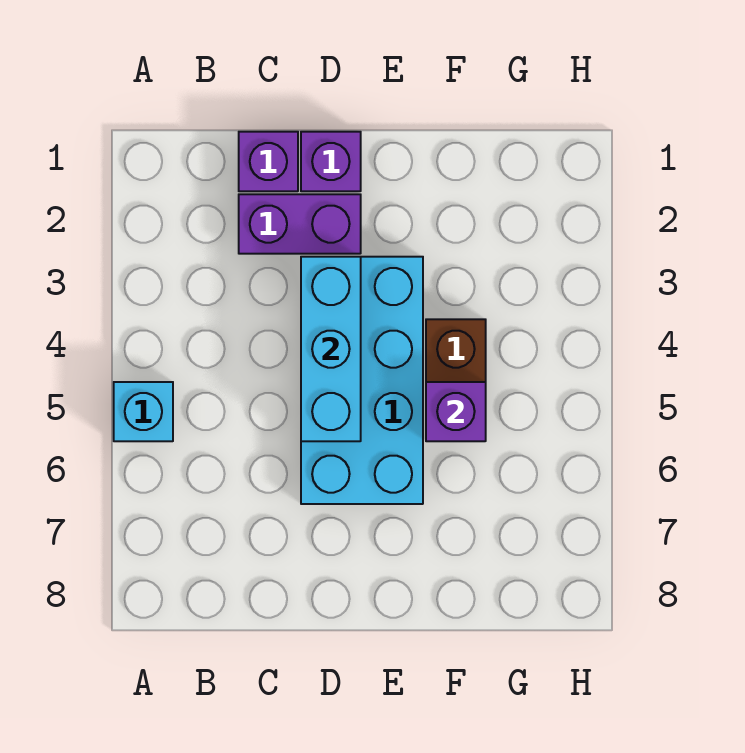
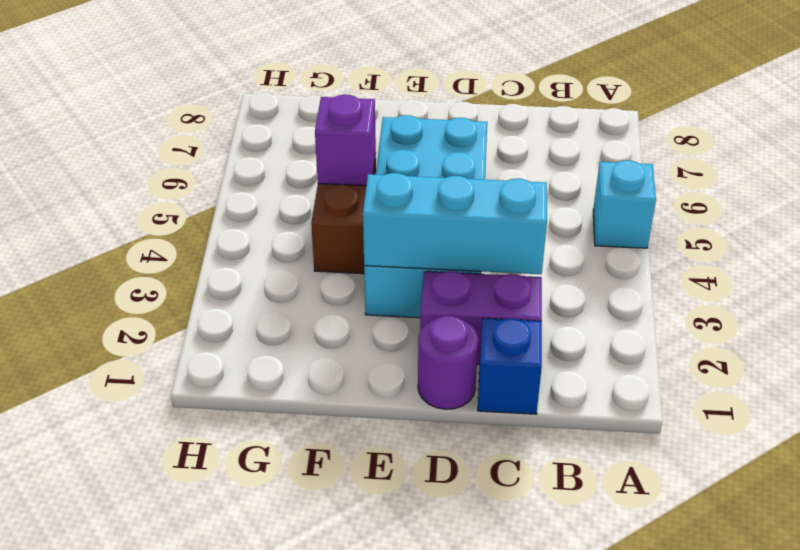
purple brick C1 level 1 -> blue brick C1 level 1
purple brick D1 level 1 -> purple round brick D1 level 1
cyan brick D3:D5 level 2 -> cyan brick C3:E3 level 2

